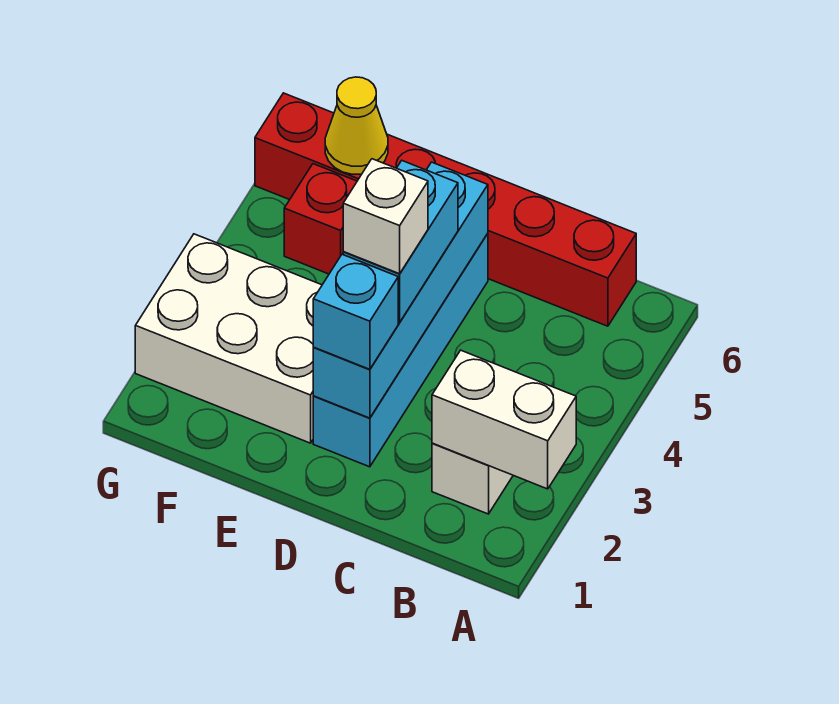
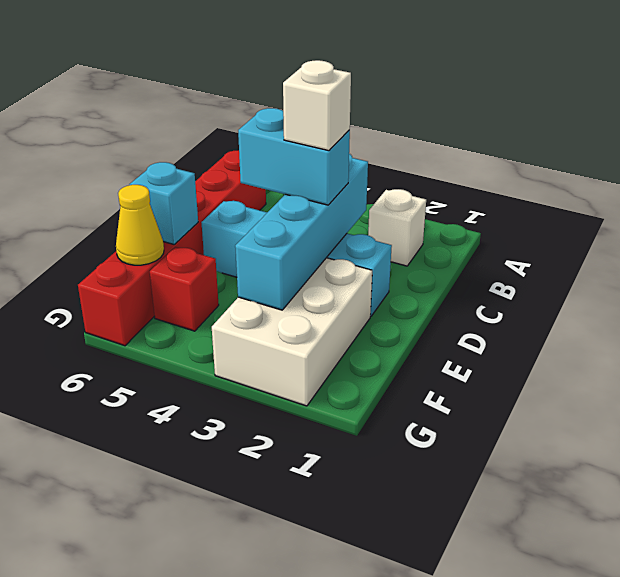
white brick A2:B2 level 2 -> none
cyan brick D2:D5 level 2 -> cyan brick C3:F3 level 2
cyan brick D2 level 3 -> cyan brick E6 level 2

